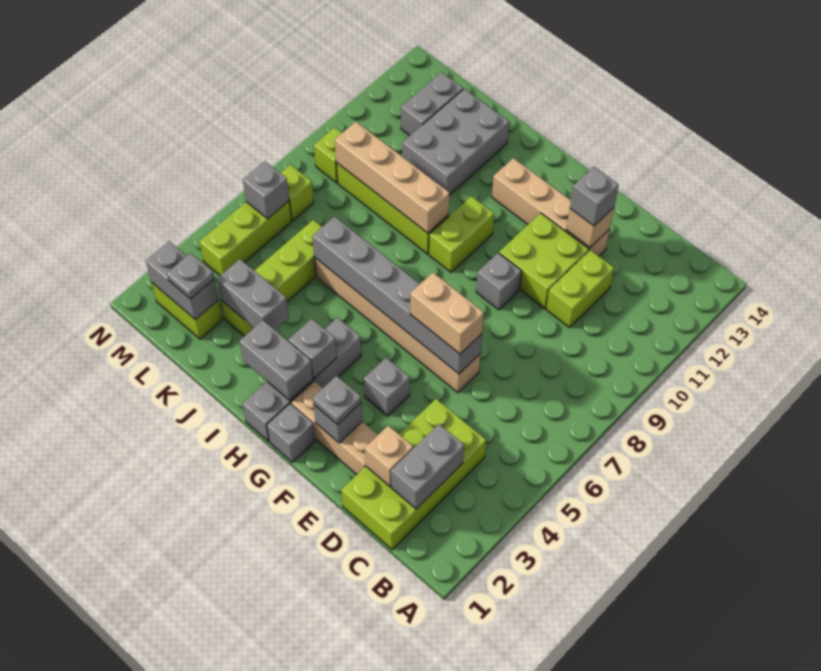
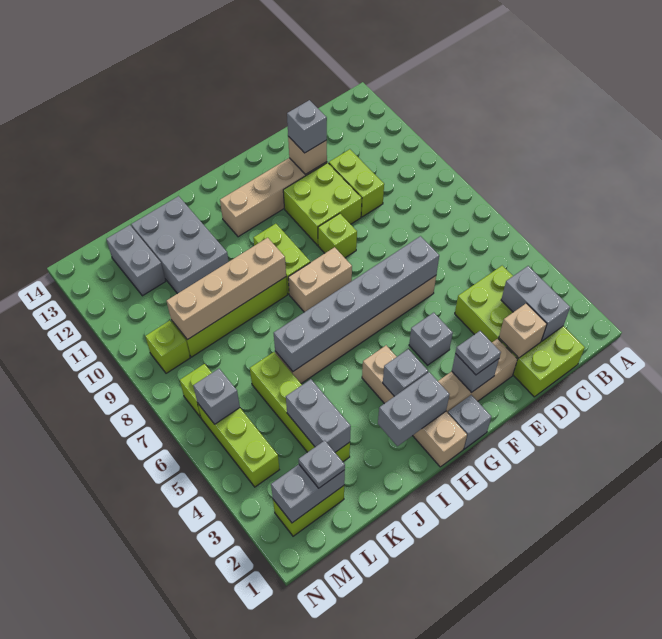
tan brick E6:F6 level 3 -> tan brick G8:H8 level 1
grey brick F9 level 1 -> lime brick F9 level 1
grey brick H1:H4 level 1 -> tan brick H1:H4 level 1
grey brick J3:K3 level 2 -> grey brick K3:K4 level 2

